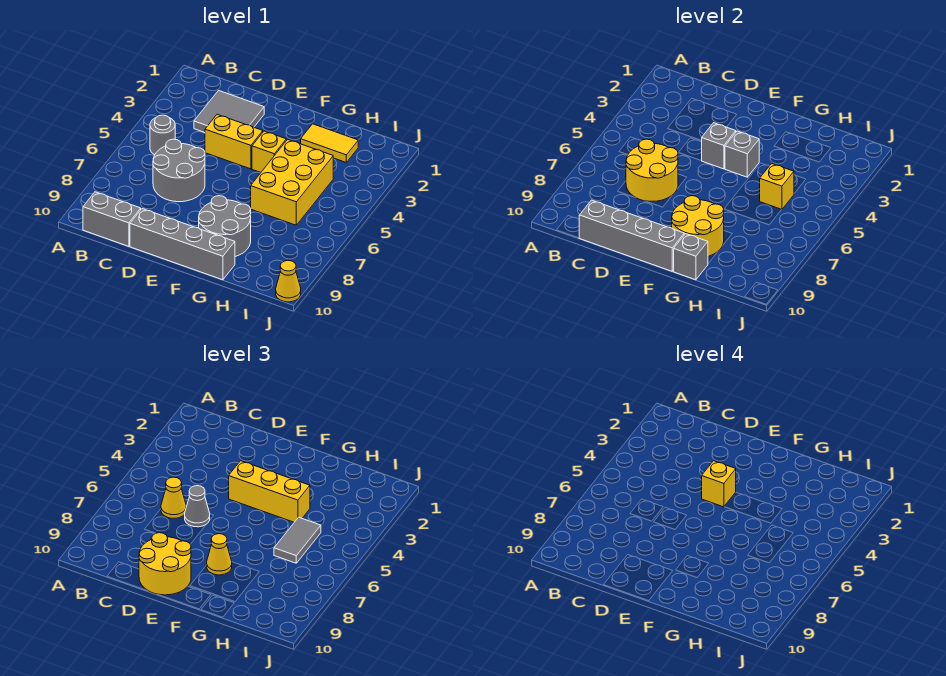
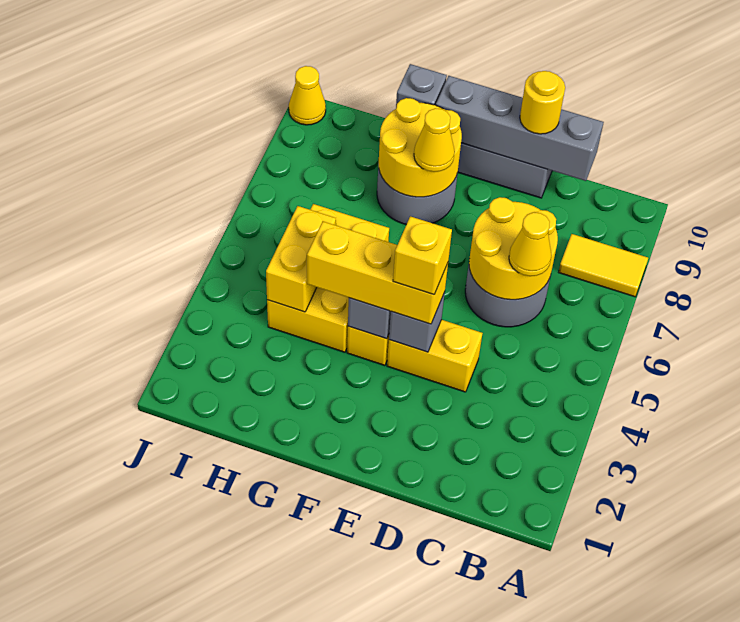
grey round brick B5 level 1 -> none
grey brick B10:C10 level 1 -> none
grey tile C2:D3 level 1 -> none
grey cone D6 level 3 -> none
yellow round brick D9:E10 level 3 -> yellow round brick D10 level 3
yellow tile G2:H2 level 1 -> yellow tile A8:B8 level 1
yellow brick H5 level 2 -> yellow brick H4:H5 level 2
grey tile H5:H6 level 3 -> none

